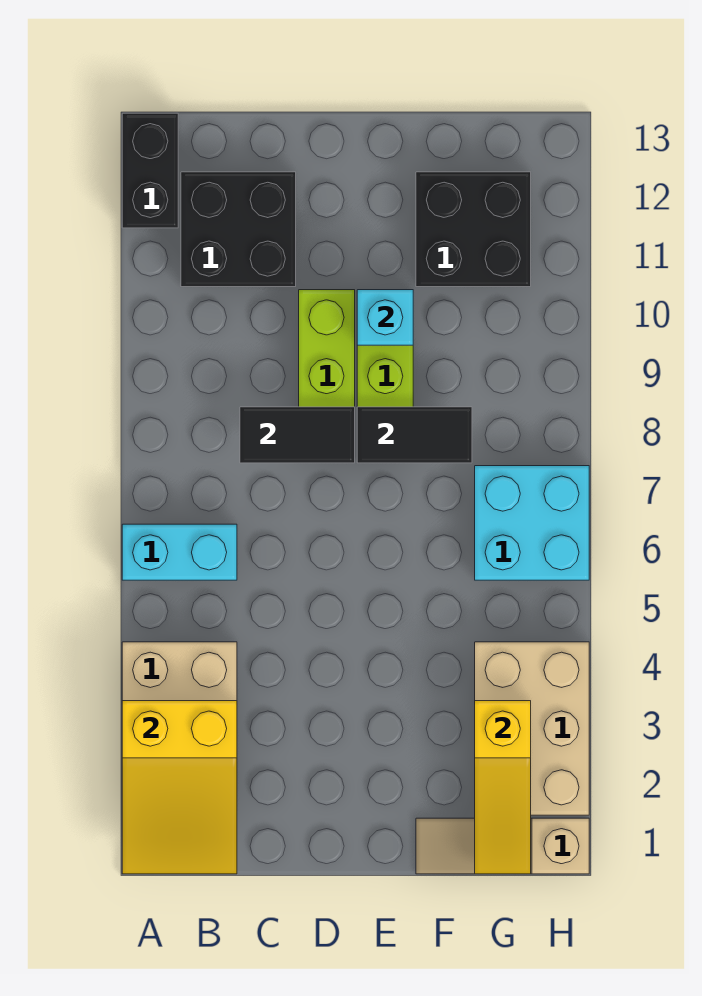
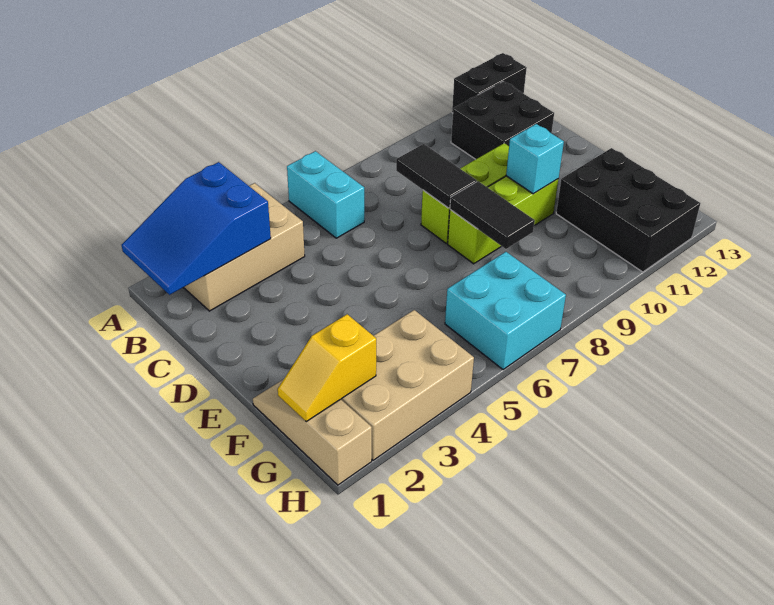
yellow slope A1:B3 level 2 top 3 -> blue slope A1:B3 level 2 top 3
black brick F11:G12 level 1 -> black brick F11:H12 level 1
yellow slope G1:G3 level 2 top 3 -> yellow slope G1:G2 level 2 top 2

